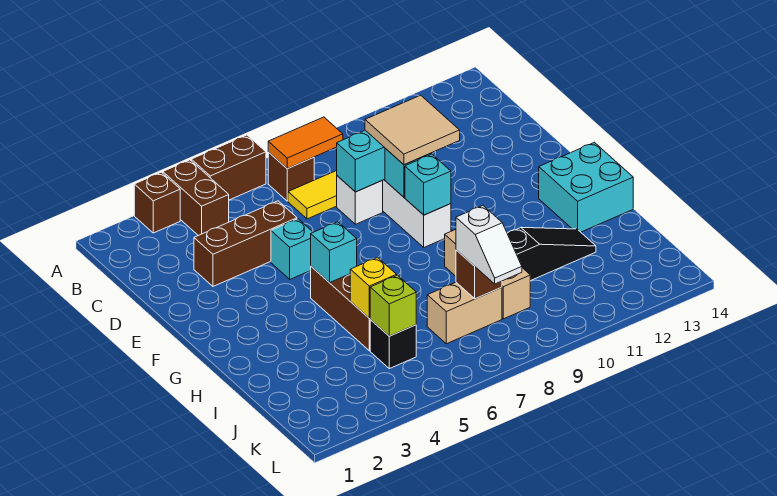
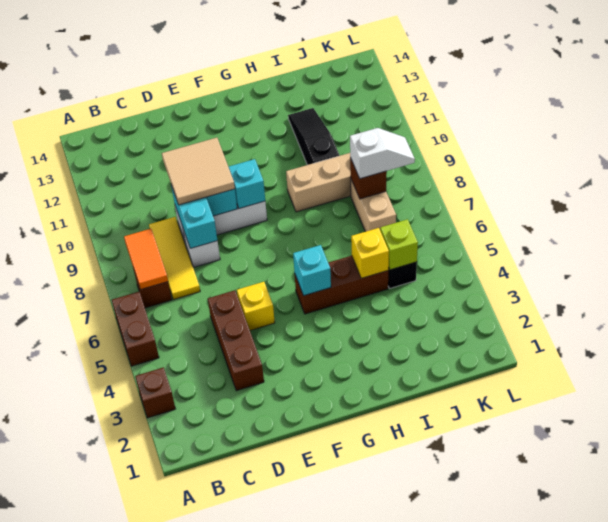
brown brick A4:B4 level 1 -> none
cyan brick E5 level 1 -> yellow brick E5 level 1
cyan brick G13:H14 level 1 -> none

